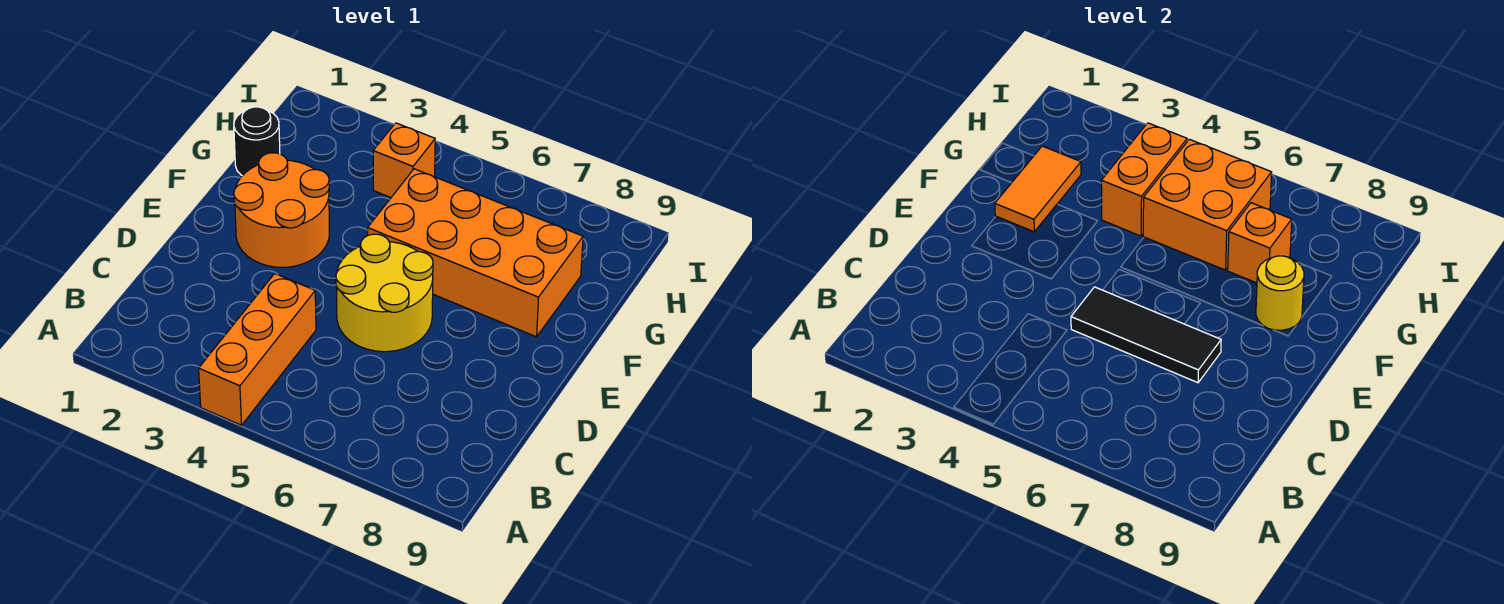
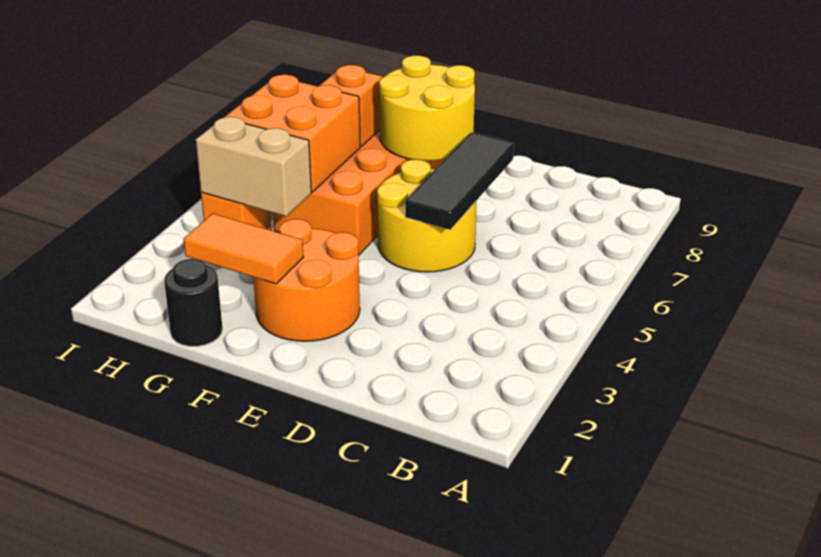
orange brick A4:C4 level 1 -> none
yellow round brick F8 level 2 -> yellow round brick E7:F8 level 2
orange brick G4:H4 level 2 -> tan brick G4:H4 level 2

